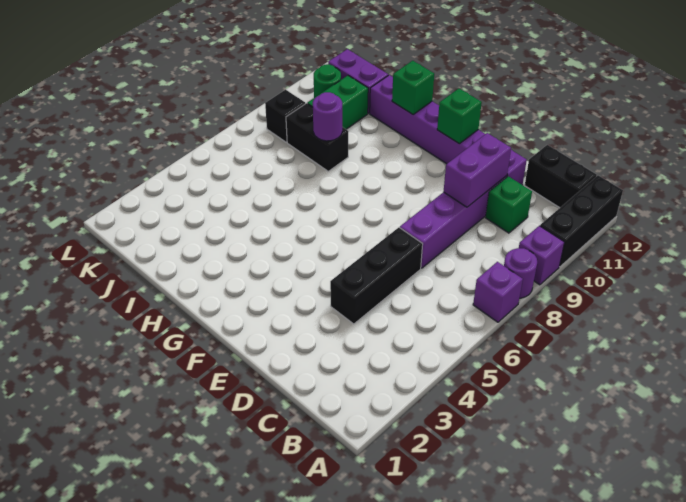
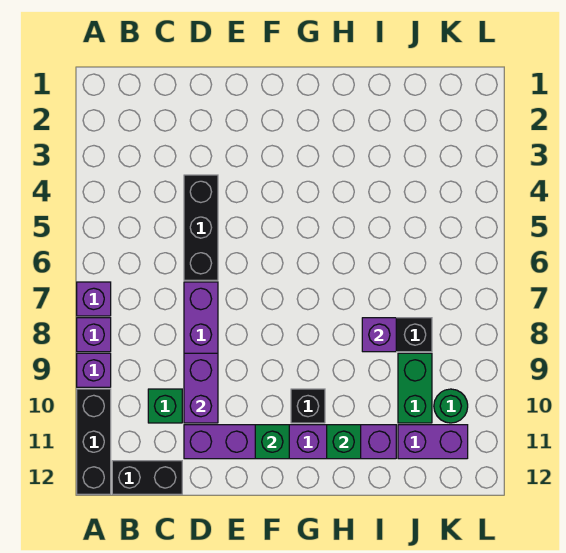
purple round brick A8 level 1 -> purple brick A8 level 1
purple round brick I8 level 2 -> purple brick I8 level 2
black brick K8 level 1 -> black brick G10 level 1

